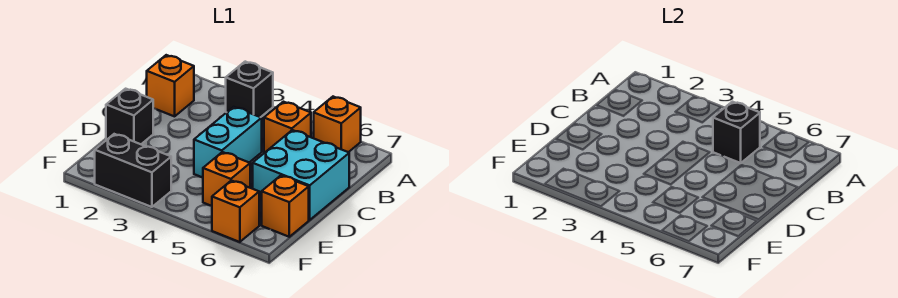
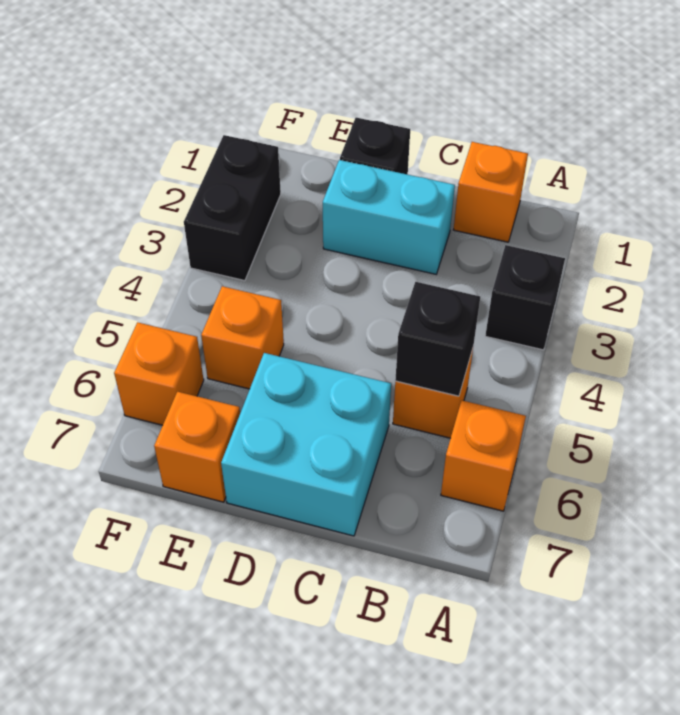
cyan brick C4:D4 level 1 -> cyan brick C2:D2 level 1

